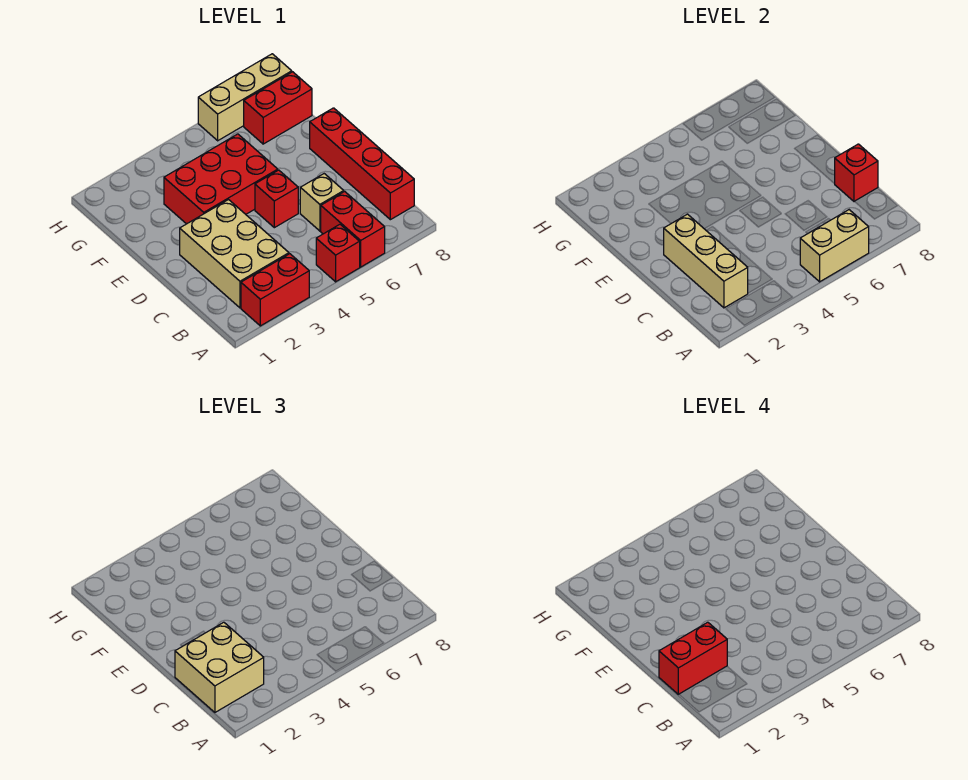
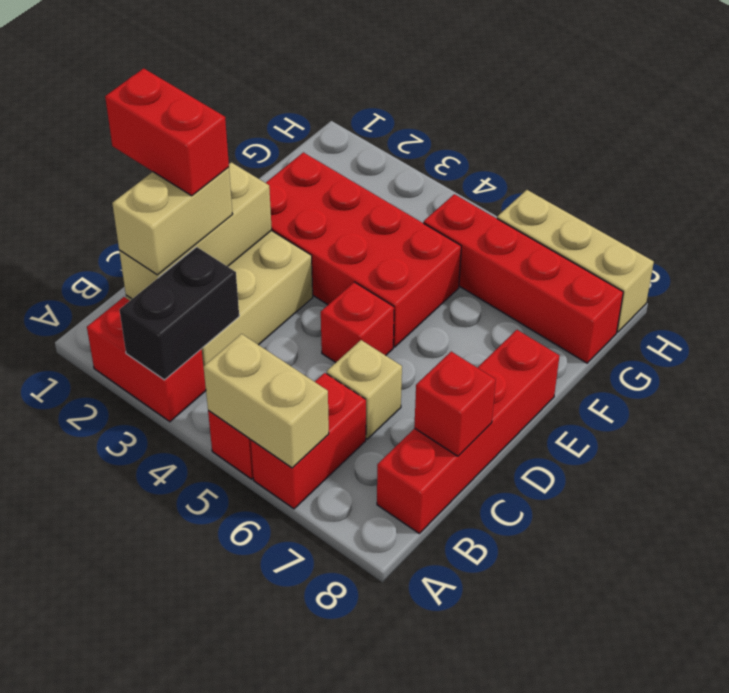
none -> black brick A3:B3 level 2
tan brick B1:C2 level 3 -> tan brick B2:C2 level 3
red brick E3:F5 level 1 -> red brick E2:F5 level 1
red brick G7:G8 level 1 -> red brick G5:G8 level 1

